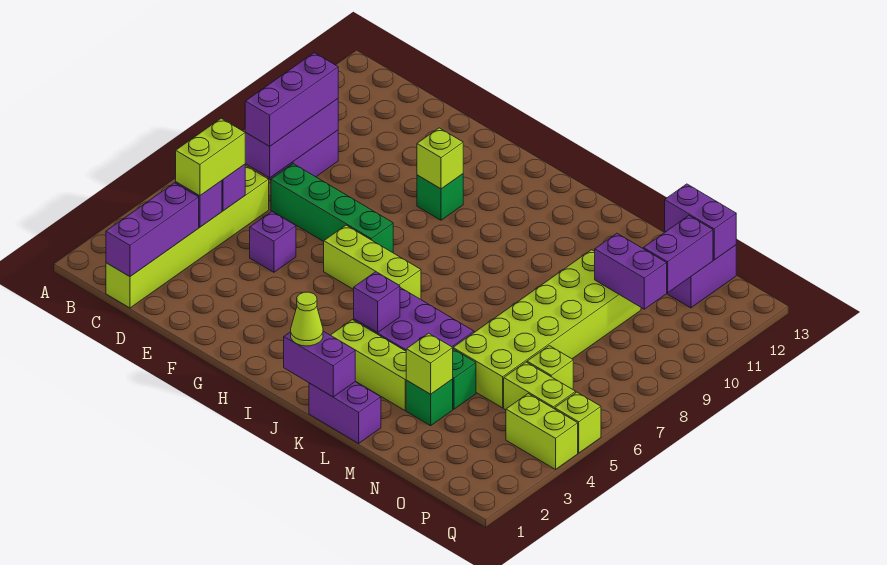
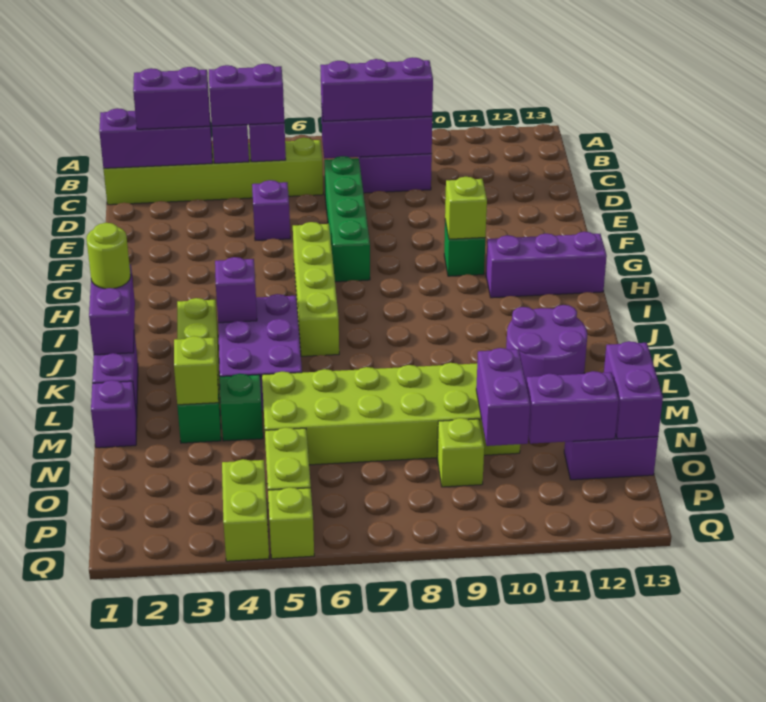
none -> purple brick C2:C3 level 3
lime brick C4:C5 level 3 -> purple brick C4:C5 level 3
lime brick G6:I6 level 1 -> lime brick G6:J6 level 1
none -> purple brick H11:H13 level 1
lime cone J1 level 3 -> lime round brick J1 level 3
none -> purple round brick K11:L12 level 1
none -> purple brick M1 level 1
lime brick O6 level 1 -> lime brick O9 level 1

